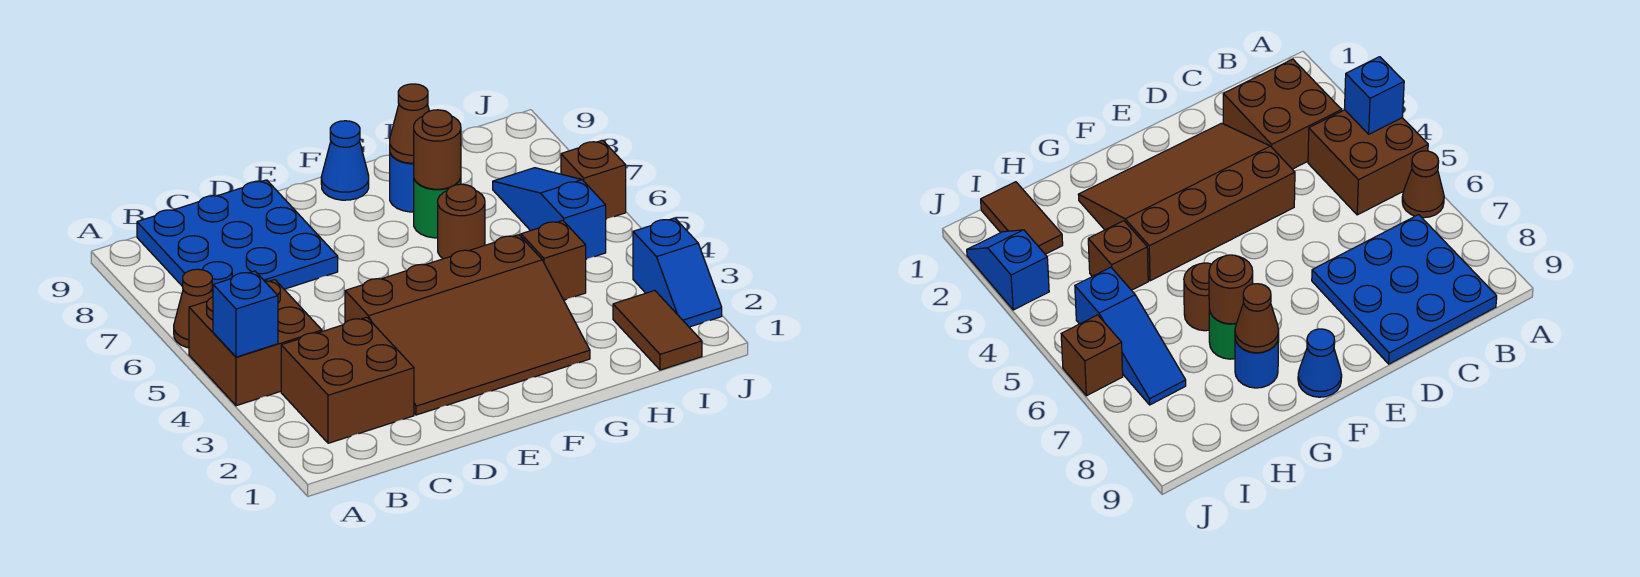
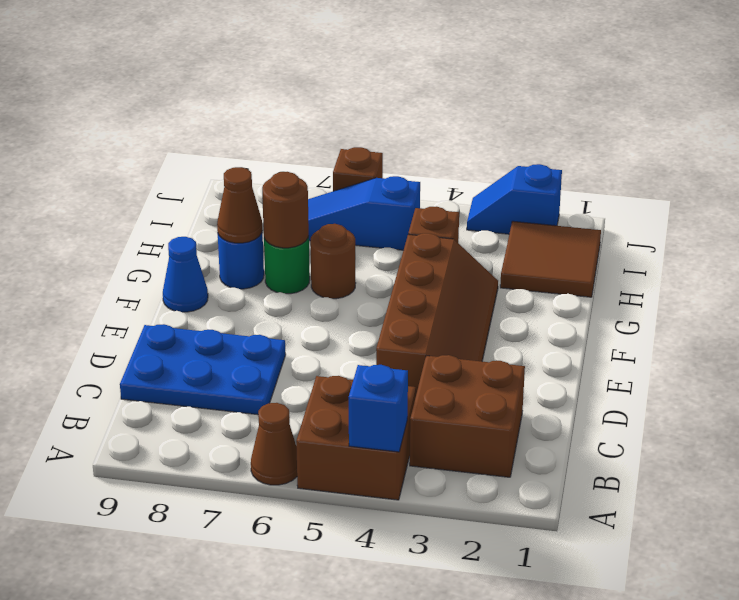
blue plate B7:D9 level 1 -> blue plate C7:D9 level 1
brown slope D2:G4 level 1 top 4 -> brown slope D3:G4 level 1 top 4
brown tile I1:I2 level 1 -> brown tile H1:I2 level 1
blue slope J2:J3 level 1 top 3 -> blue slope J2:J3 level 1 top 2

